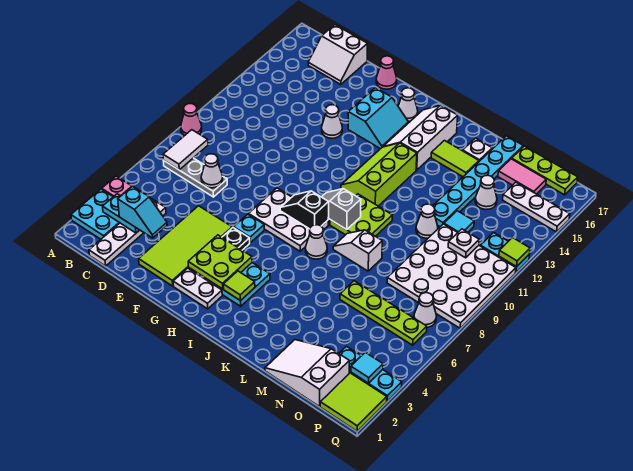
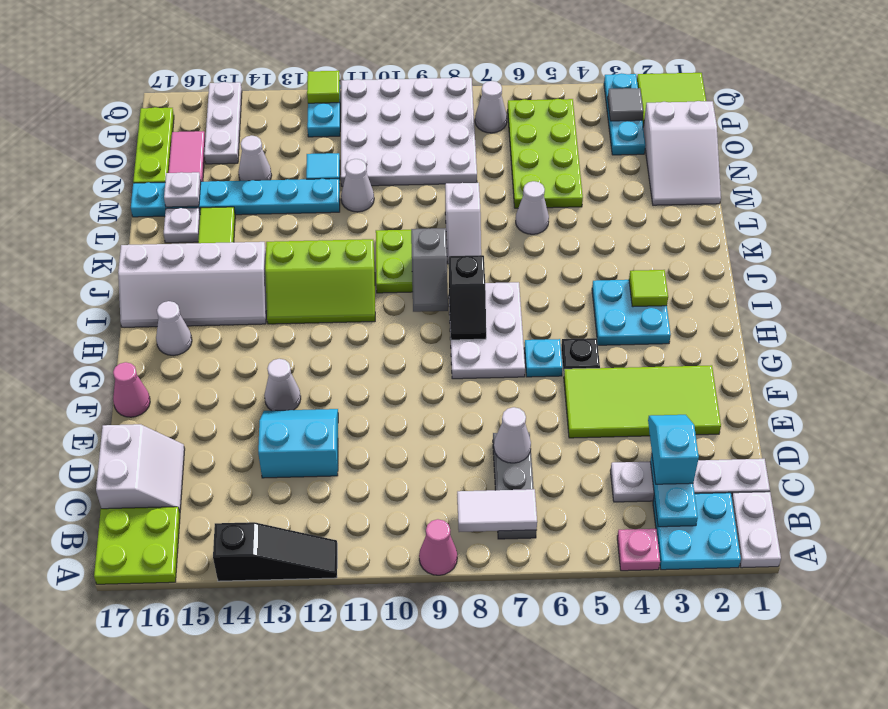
none -> black slope A12:A14 level 1 top 14
white plate G2:H2 level 1 -> white plate A1:B1 level 1
lime plate G3:H4 level 2 -> lime plate A16:B17 level 1
cyan slope G14:H15 level 1 top G -> cyan slope D12:E13 level 1 top D
white slope I14:J16 level 1 top J -> white slope I14:J17 level 1 top J
white cone J7 level 1 -> white cone L6 level 1
lime plate M6:P6 level 1 -> lime plate M5:P6 level 1
white plate O11 level 2 -> white plate M16 level 2
cyan tile P3 level 2 -> grey tile P3 level 2

